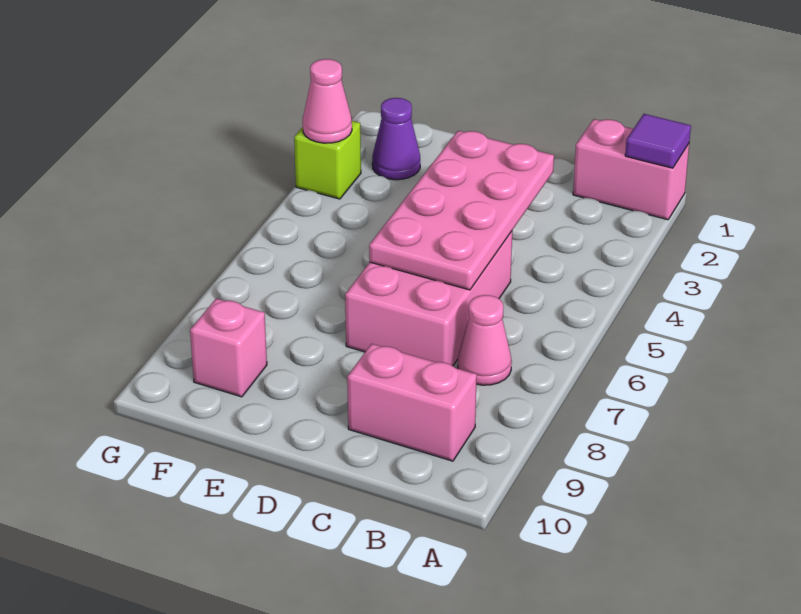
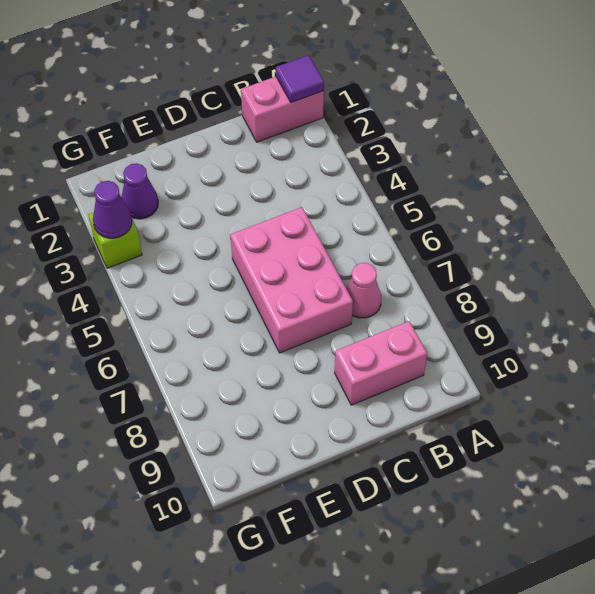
pink plate C3:D6 level 2 -> none
pink brick F9 level 1 -> none
pink cone G3 level 2 -> purple cone G3 level 2

